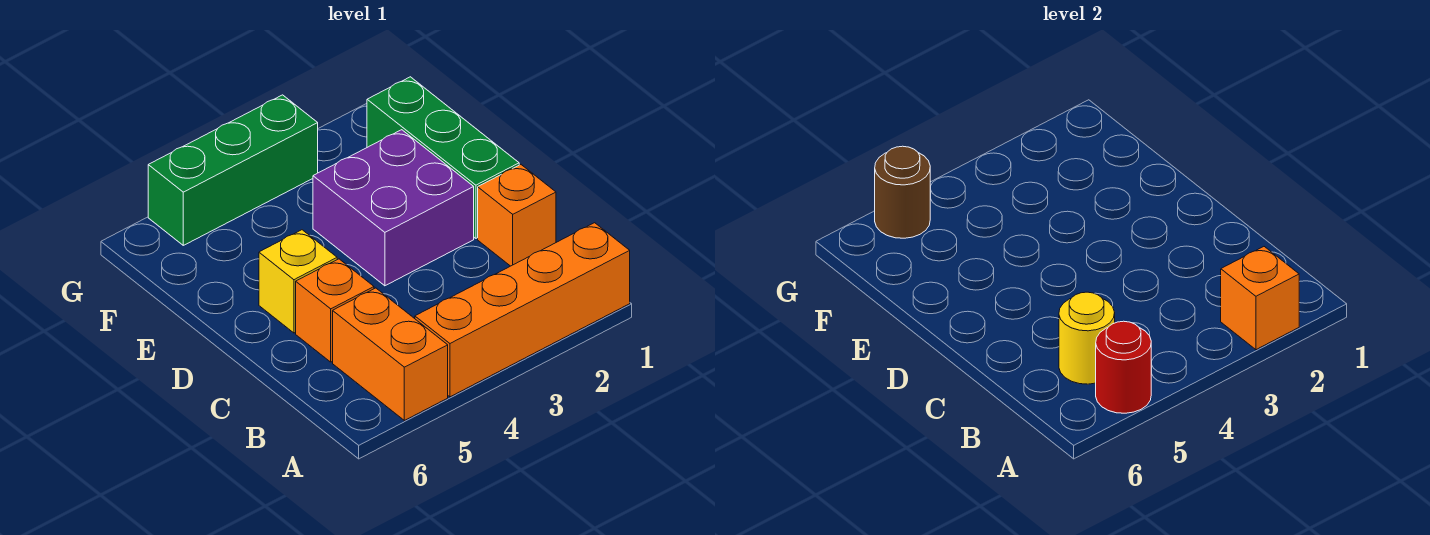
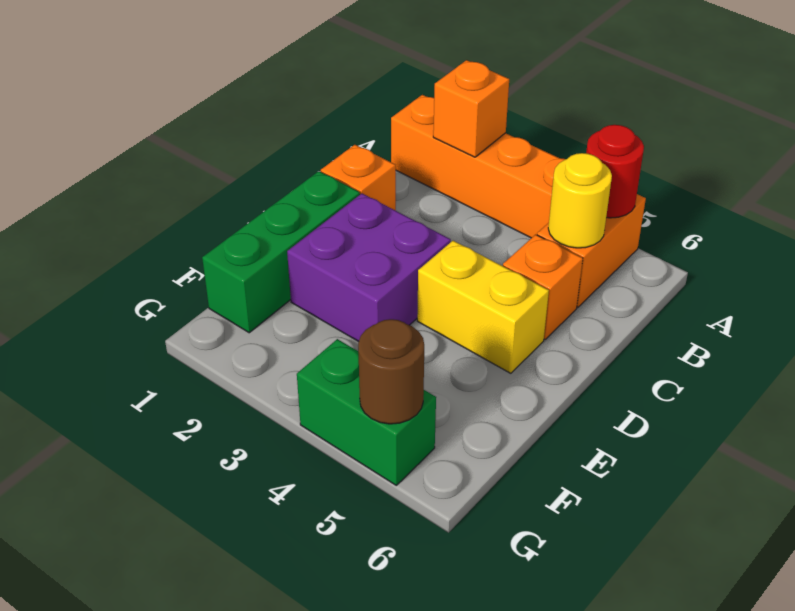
yellow brick D5 level 1 -> yellow brick D4:D5 level 1
green brick G3:G5 level 1 -> green brick G4:G5 level 1

